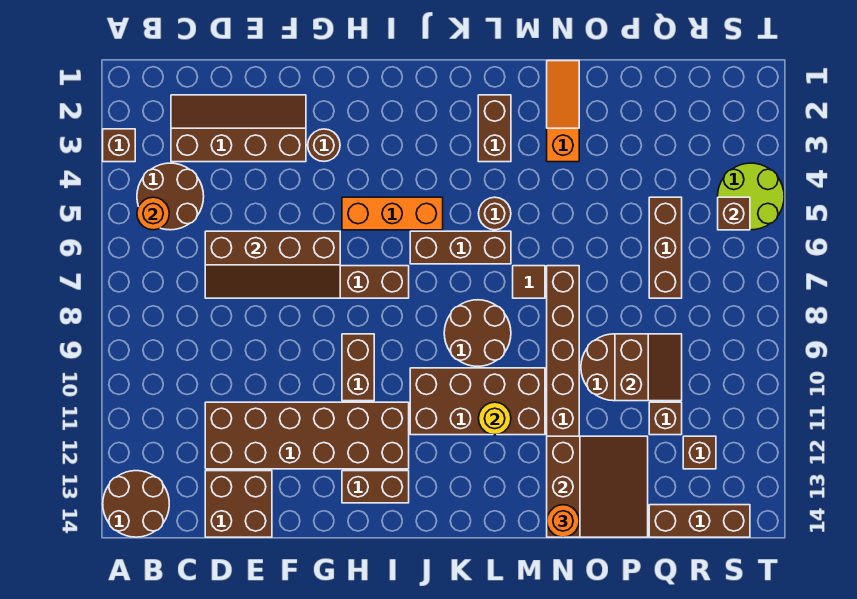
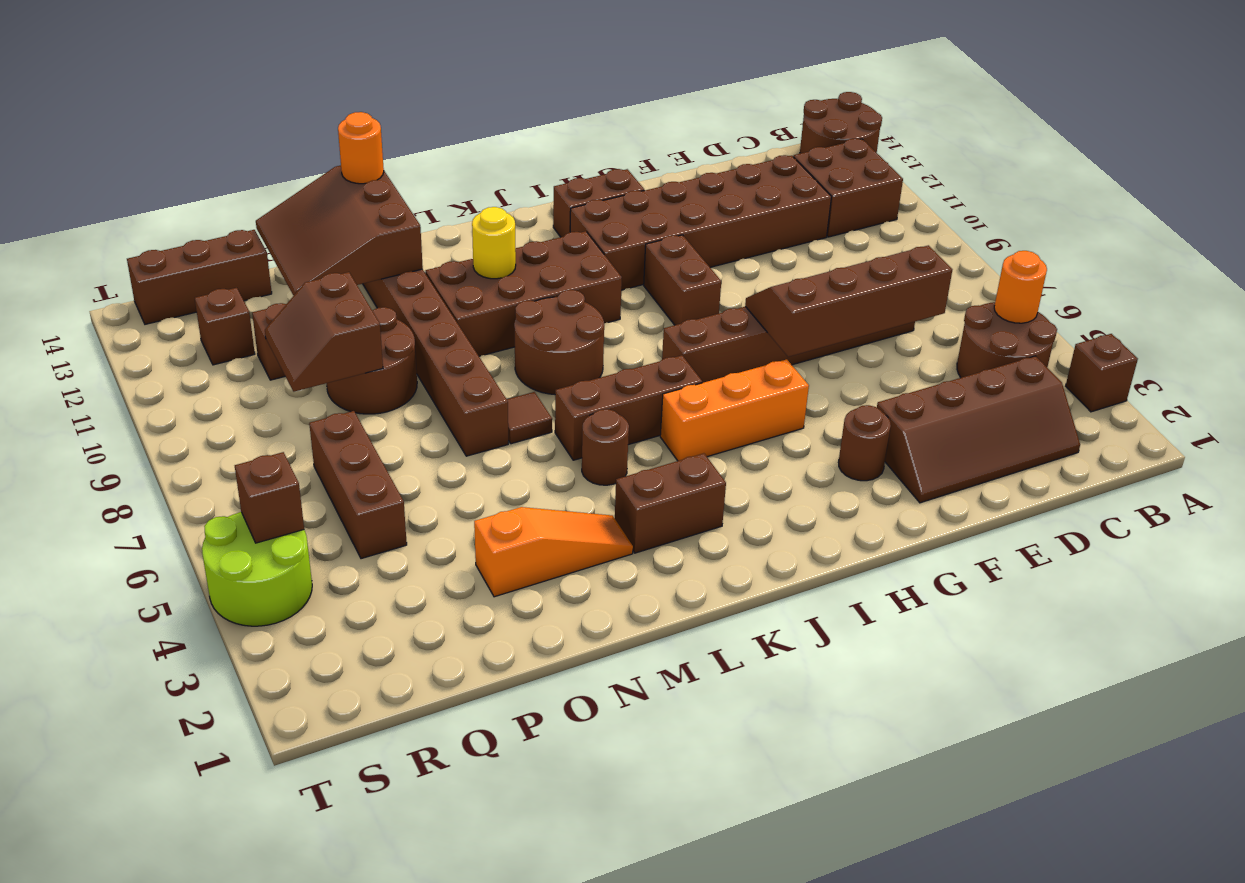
brown brick D13:E14 level 1 -> brown brick B11:C12 level 1
brown brick L2:L3 level 1 -> brown brick K3:L3 level 1
orange slope N1:N3 level 1 top 3 -> orange slope M3:O3 level 1 top O

